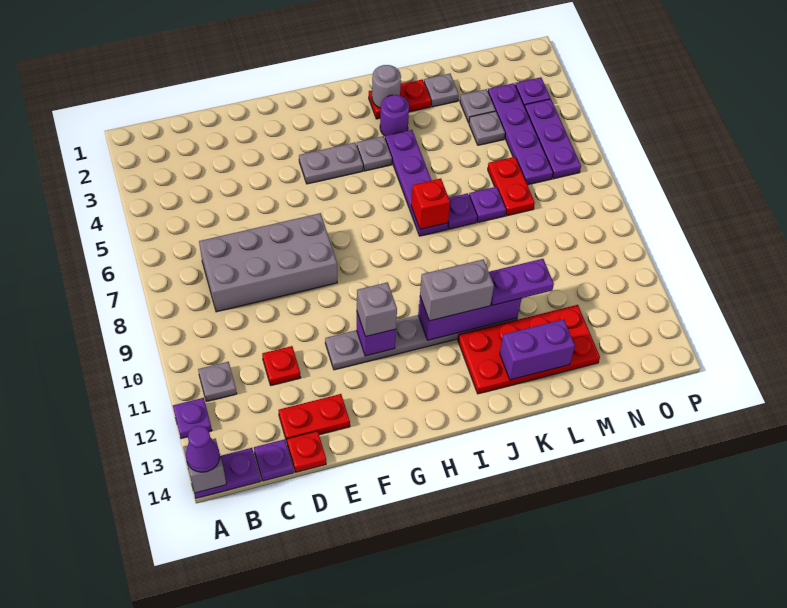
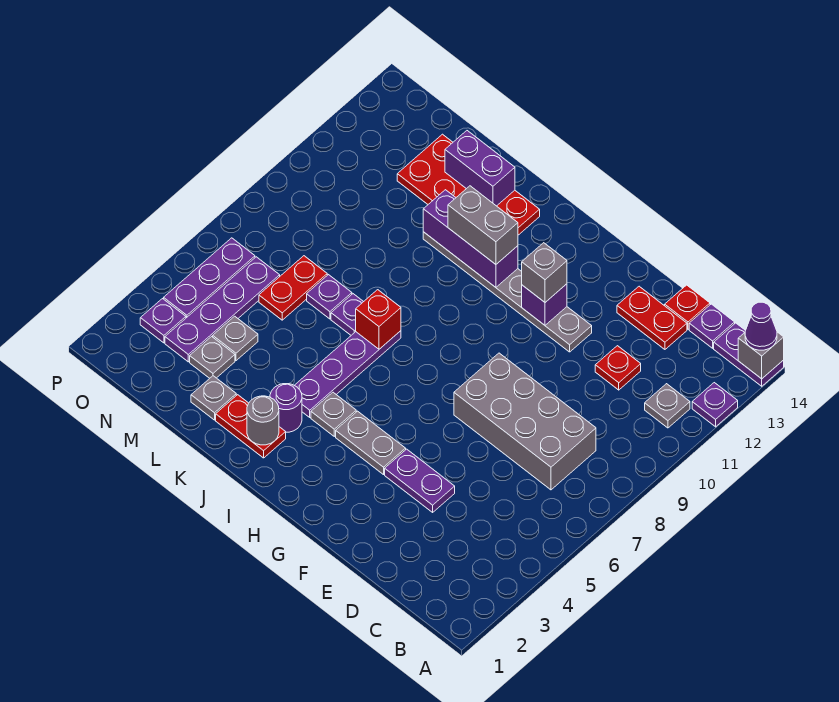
purple plate K11:L11 level 3 -> purple plate E4:F4 level 1

